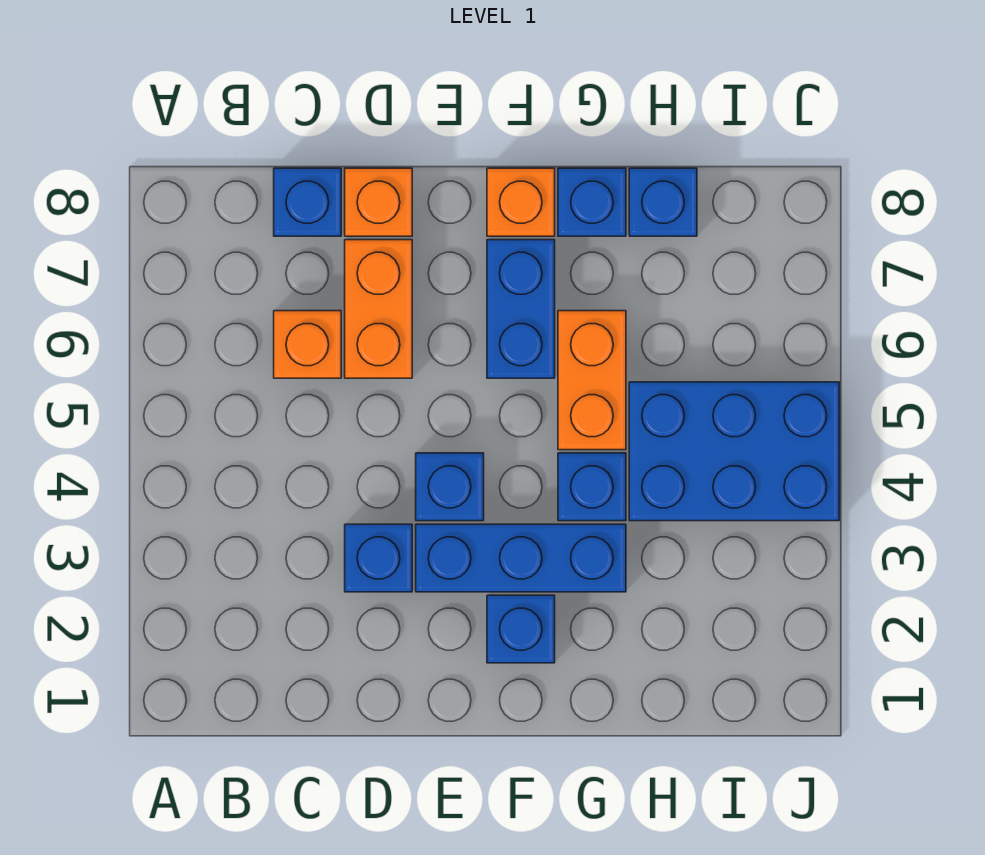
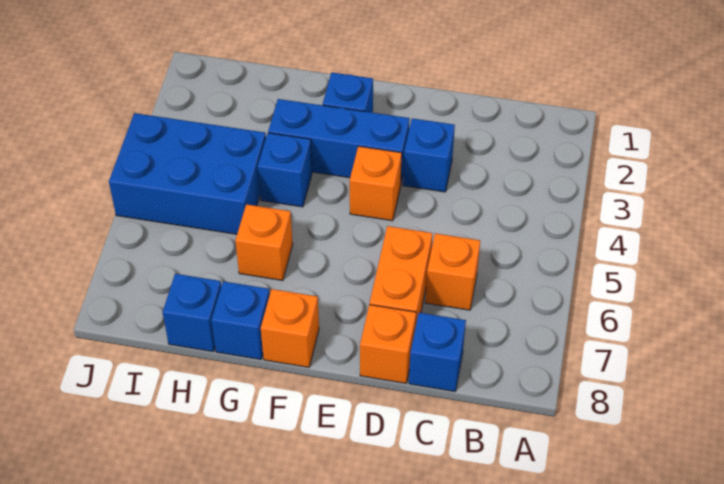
blue brick E4 level 1 -> orange brick E4 level 1
blue brick F6:F7 level 1 -> none
orange brick G5:G6 level 1 -> orange brick G6 level 1

